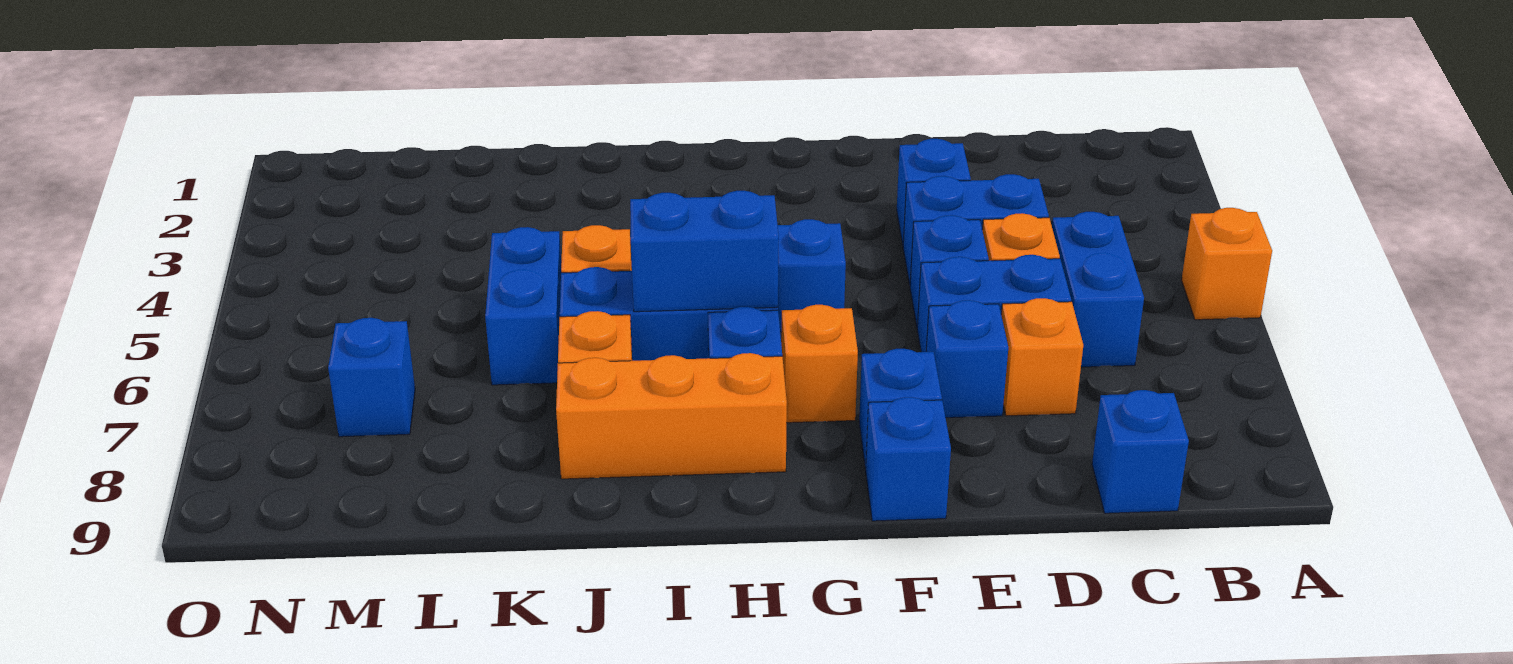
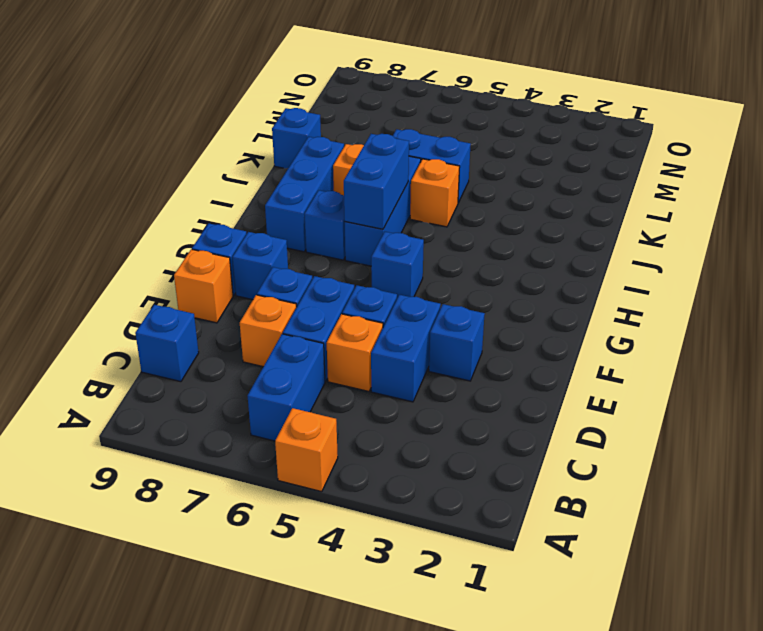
blue brick C5:C6 level 1 -> blue brick B6:C6 level 1
orange brick G7 level 1 -> orange brick E9 level 1
orange brick H8:J8 level 1 -> blue brick H8:J8 level 1
blue brick M7 level 1 -> blue brick K9 level 1

